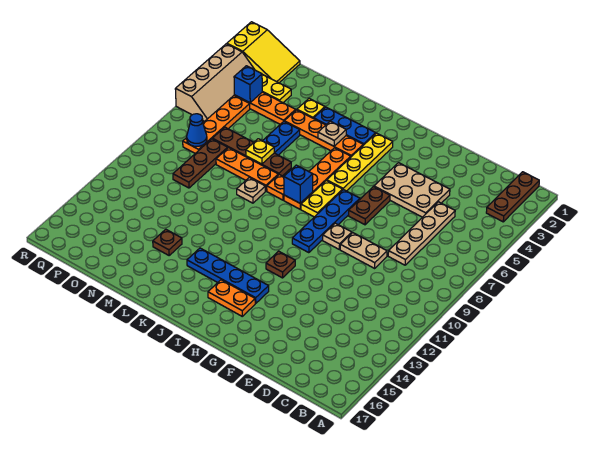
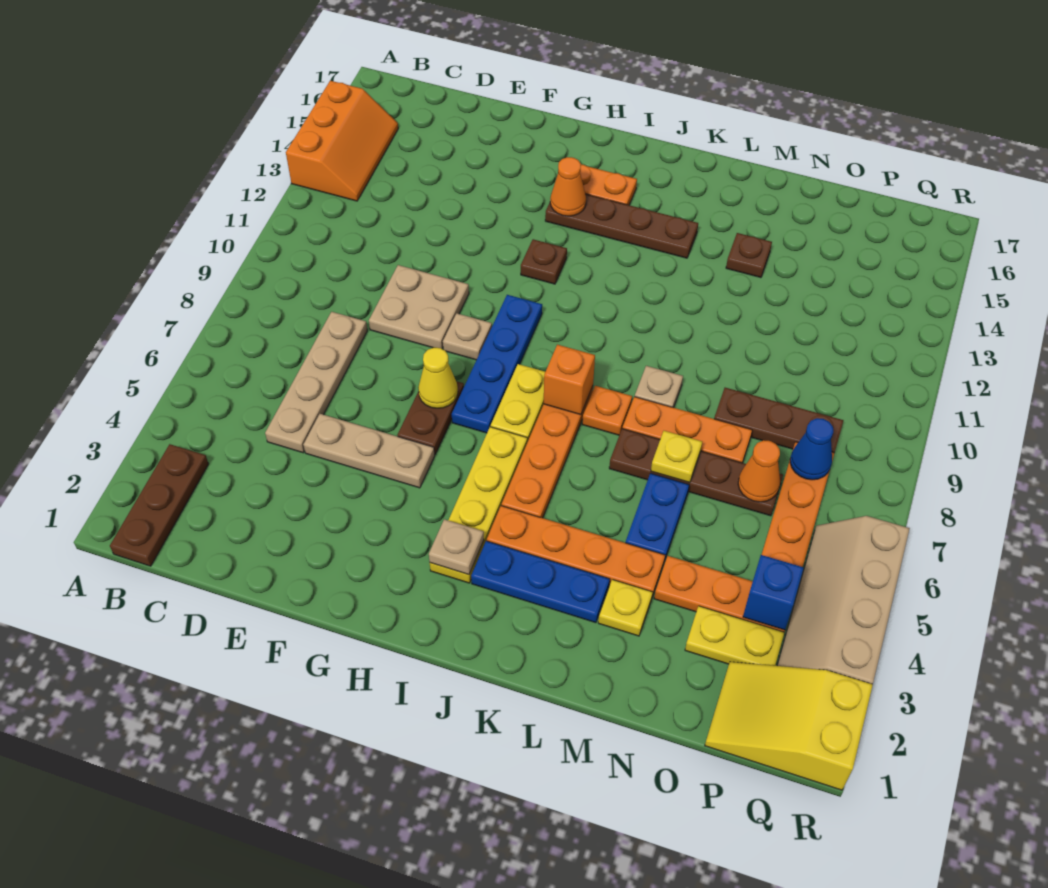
none -> orange slope A13:B15 level 1 top A
tan plate E4:G5 level 1 -> tan plate E5:G5 level 1
tan plate E9:F9 level 1 -> tan plate E9:F10 level 1
none -> yellow cone G7 level 2
blue plate H14:K14 level 1 -> brown plate H14:K14 level 1
none -> orange cone H14 level 2
blue brick J8 level 2 -> orange brick J8 level 2
tan plate K4 level 2 -> tan plate I3 level 2
none -> orange cone O7 level 2
brown plate O8:O10 level 1 -> brown plate N9:P9 level 1

